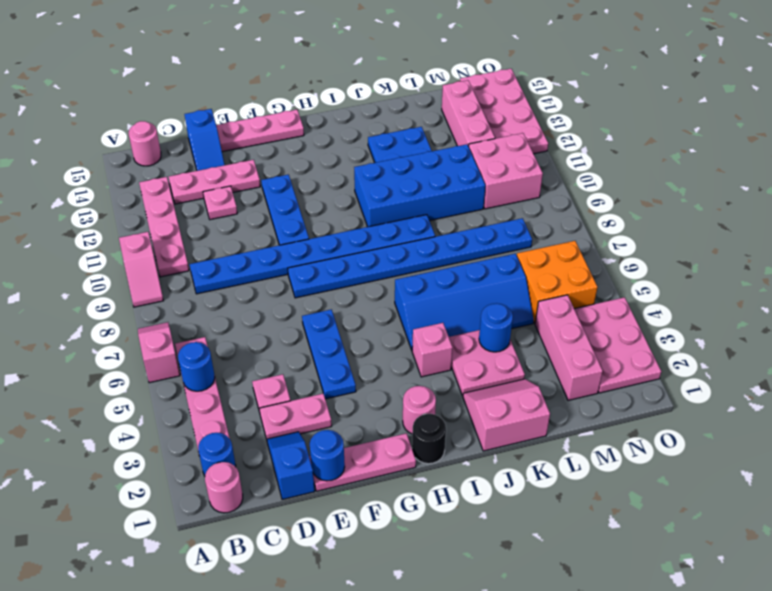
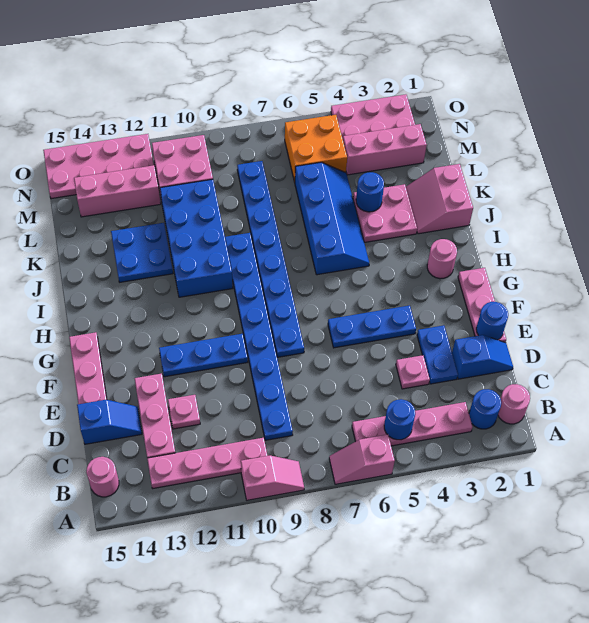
blue slope D1:D2 level 1 top 1 -> blue slope D1:D2 level 1 top 2
pink plate D3:E3 level 1 -> blue plate D3:E3 level 1
black round brick H1 level 1 -> none
pink brick I4 level 1 -> none

